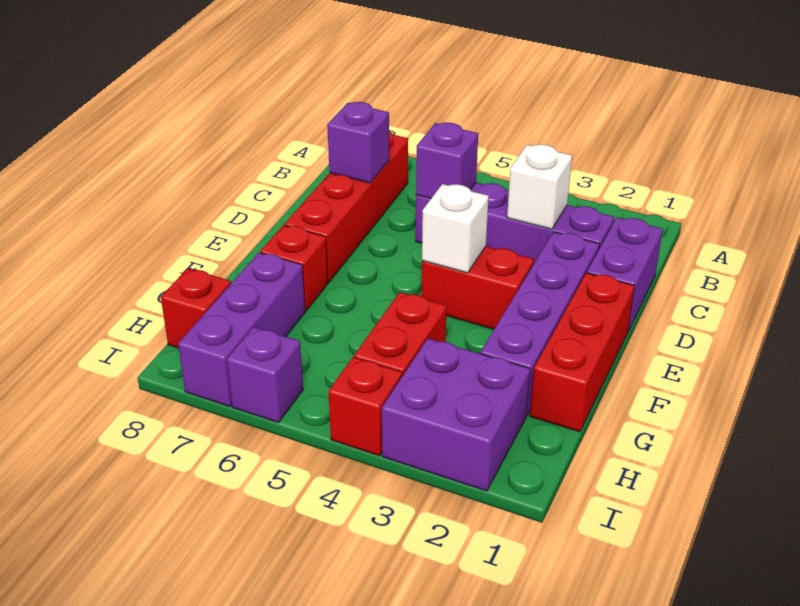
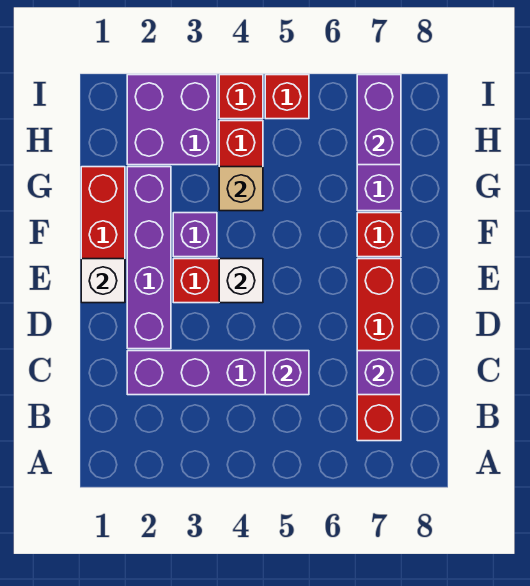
purple brick C1:D1 level 1 -> purple brick H7:I7 level 2
white brick C3 level 2 -> white brick E1 level 2
none -> tan brick G4 level 2
red brick H8 level 1 -> red brick I5 level 1
purple brick I6 level 1 -> purple brick F3 level 1

